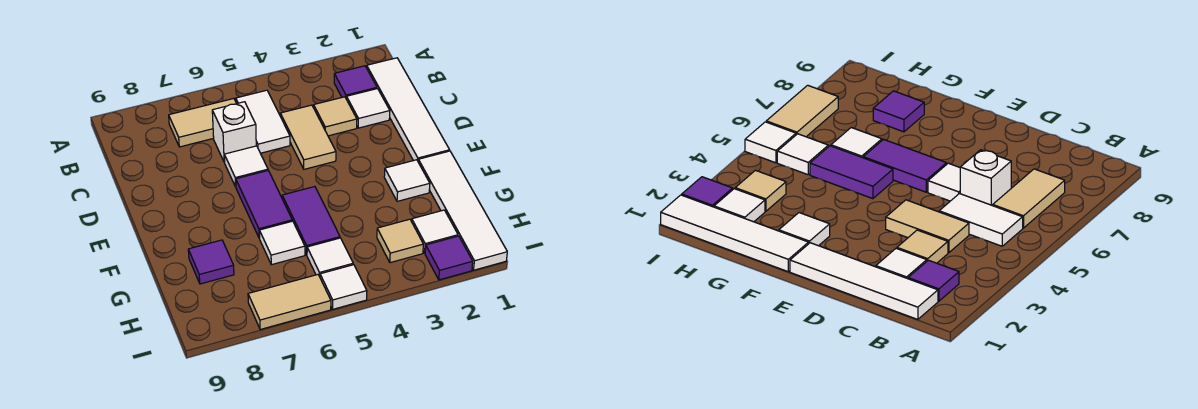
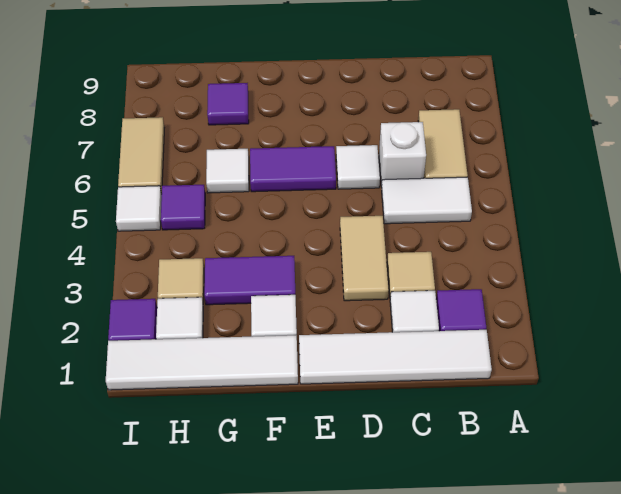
tan tile C4:D4 level 1 -> tan tile D3:D4 level 1
purple tile F5:G5 level 1 -> purple tile F3:G3 level 1
white tile H5 level 1 -> purple tile H5 level 1

